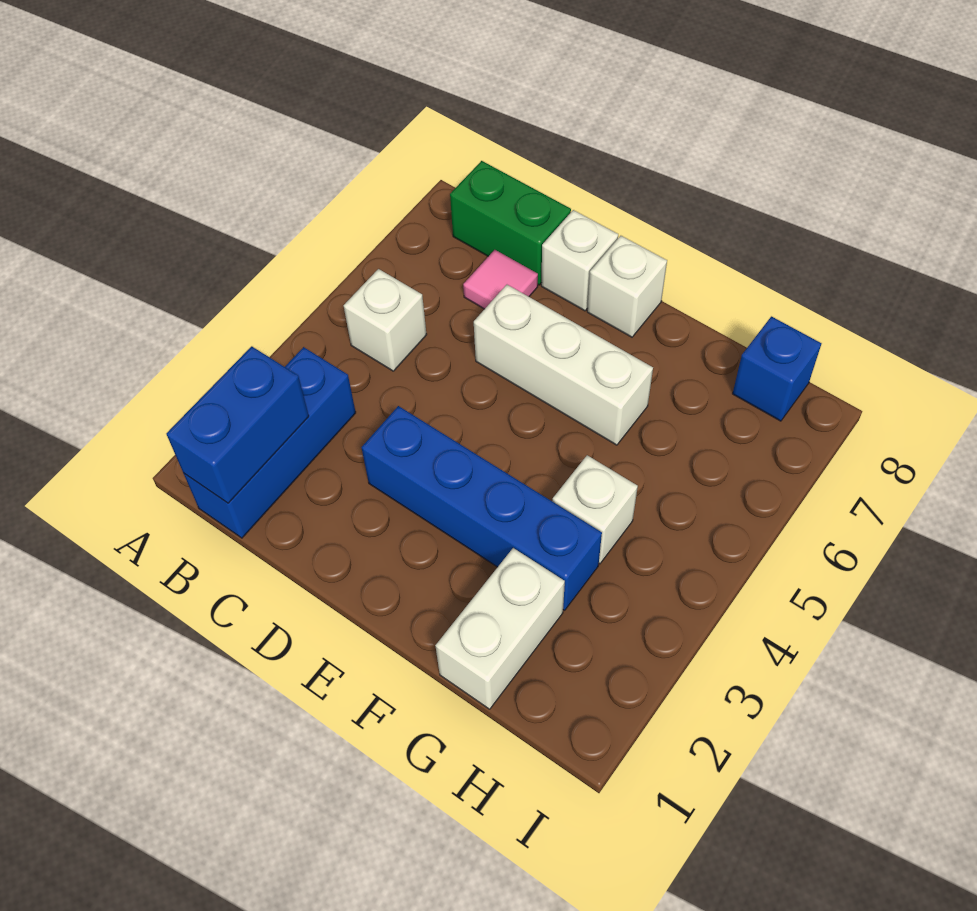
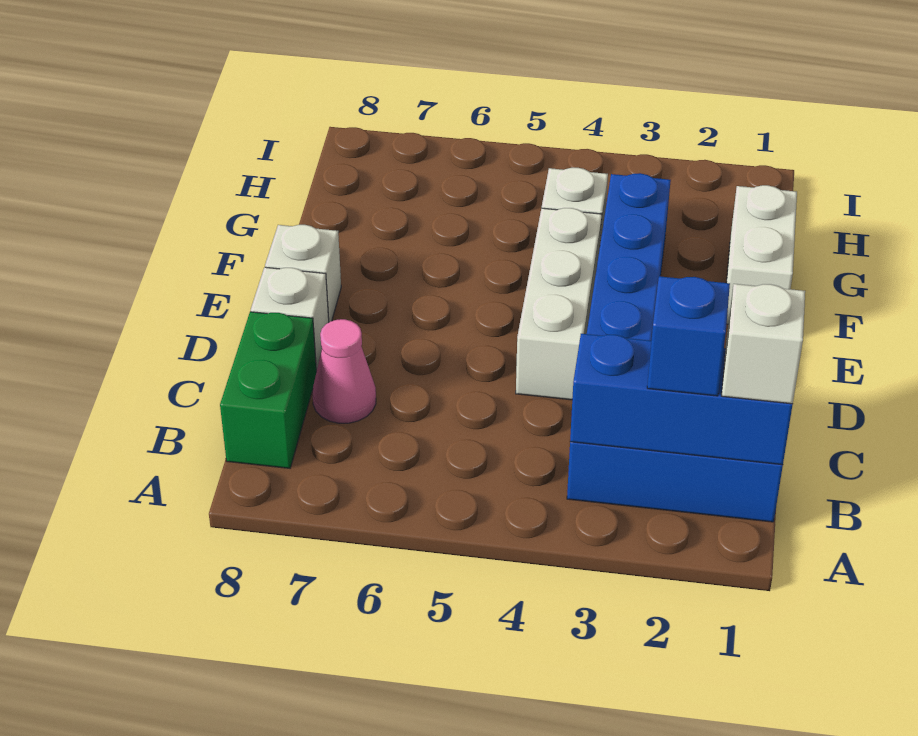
blue brick B1:B2 level 2 -> blue brick B1:B3 level 2
white brick B5 level 1 -> white brick B1 level 3
pink tile C7 level 1 -> pink cone C7 level 1
white brick D6:F6 level 1 -> white brick D4:F4 level 1
white brick G1:G2 level 1 -> white brick F1:G1 level 1
blue brick H8 level 1 -> blue brick B2 level 3

